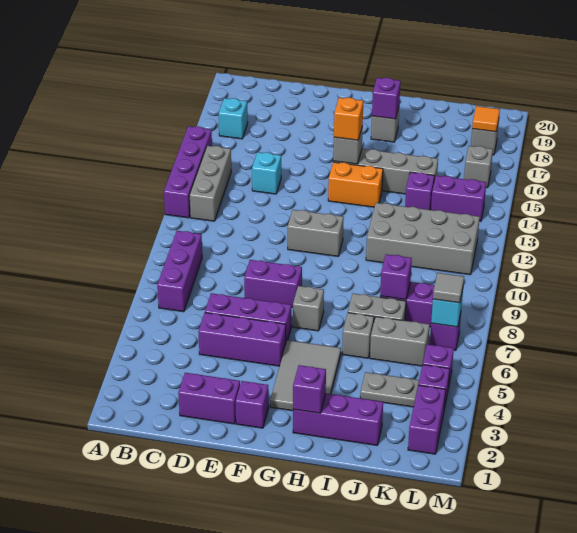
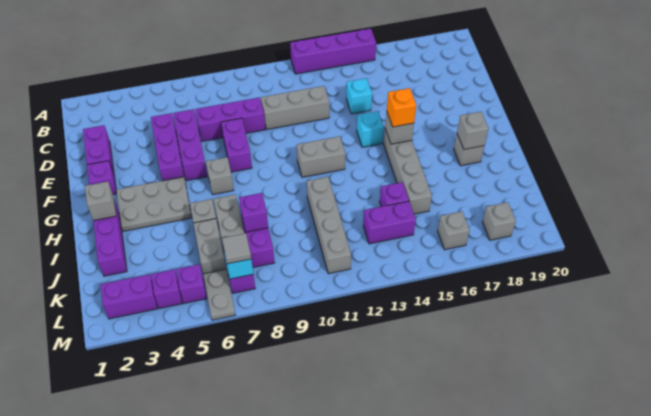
purple brick B7:B9 level 1 -> purple brick D7:D9 level 1
grey brick B12:B14 level 1 -> grey brick D10:D12 level 1
cyan brick B17 level 1 -> cyan brick F14 level 1
grey brick F11:G11 level 1 -> grey brick G11:G12 level 1
grey tile G3:H5 level 1 -> grey plate G3:H5 level 1
orange brick G14:H14 level 1 -> none
purple brick H2 level 2 -> grey brick H2 level 2
purple brick H18 level 2 -> grey brick H18 level 2
grey brick I11:L12 level 1 -> grey brick I11:L11 level 1
grey plate J4:K4 level 1 -> grey plate L6:M6 level 1
purple brick K14:L14 level 1 -> purple brick K13:K14 level 1
orange tile L18 level 2 -> none

